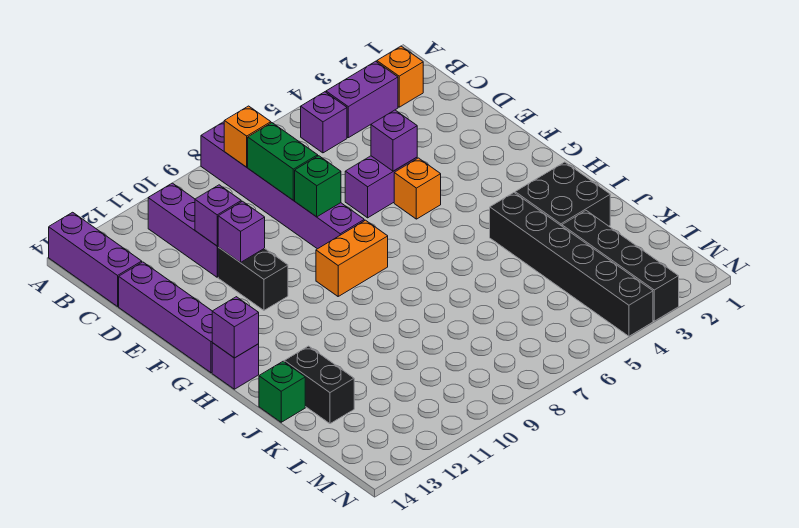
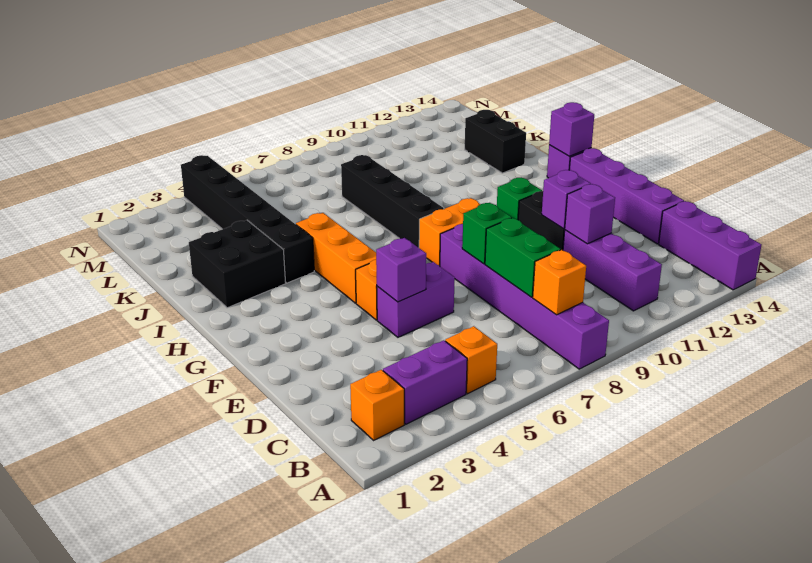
purple brick B5 level 1 -> orange brick B5 level 1
none -> orange brick G5:I5 level 1
green brick J14 level 1 -> green brick G11 level 1
black brick K3:N3 level 1 -> black brick H8:K8 level 1

